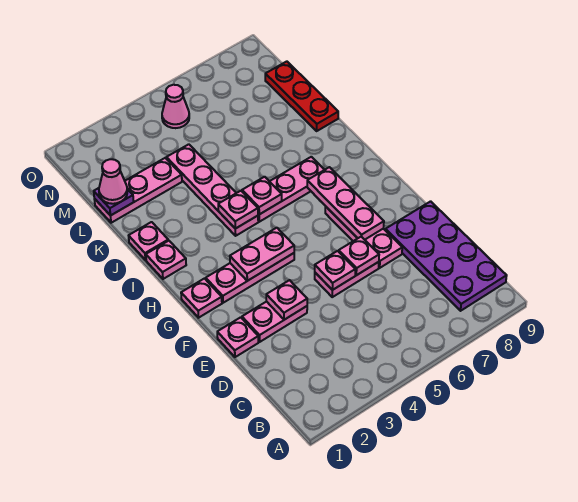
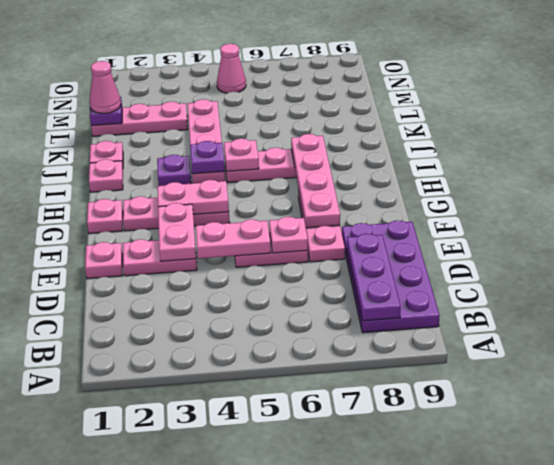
none -> purple plate B8:D8 level 2
pink plate E3 level 2 -> pink plate E3:F3 level 2
pink plate E5 level 2 -> pink plate E4:E5 level 2
pink plate F7:H7 level 2 -> pink plate F7:I7 level 2
none -> purple plate I3 level 1
pink plate I4 level 2 -> purple plate I4 level 2
red plate K9:M9 level 1 -> none

